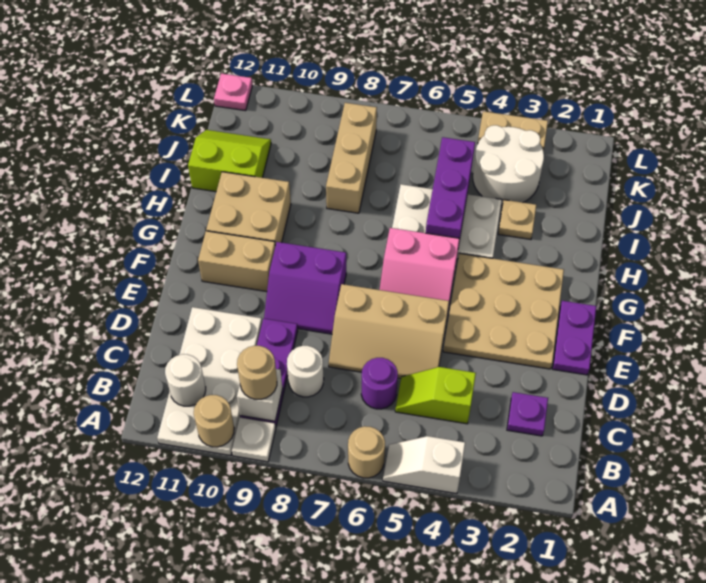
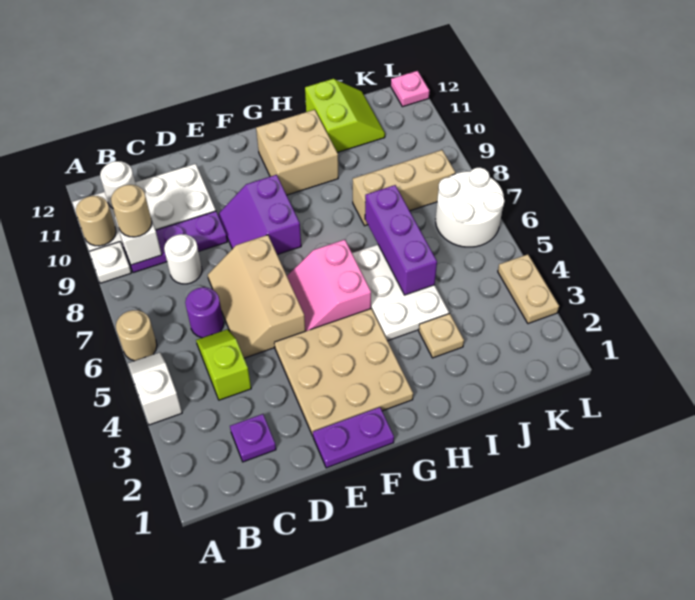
tan brick F10:F11 level 1 -> none
purple brick H5:J5 level 2 -> purple brick I5:I7 level 2
white round brick J3:K4 level 1 -> white round brick K6:L7 level 1

